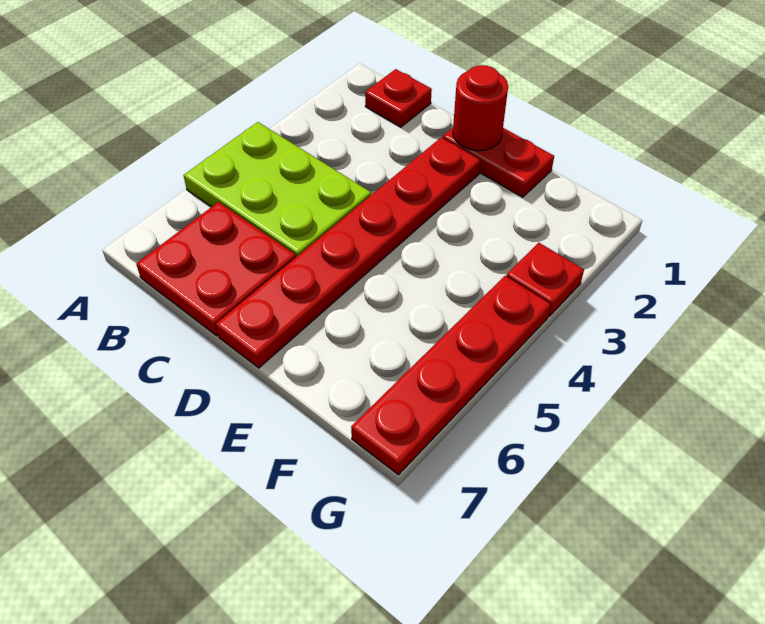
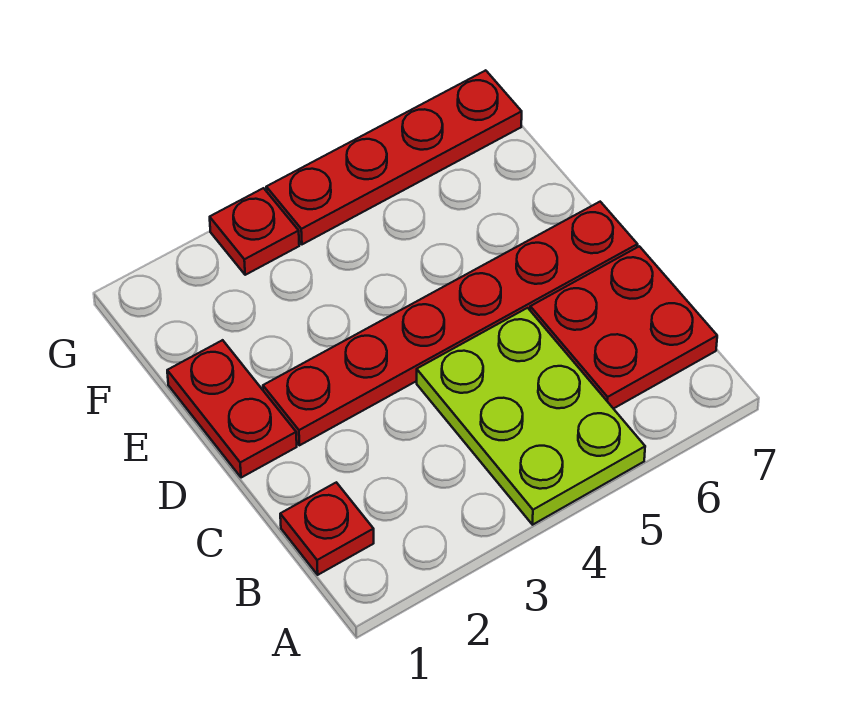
red round brick D1 level 2 -> none

